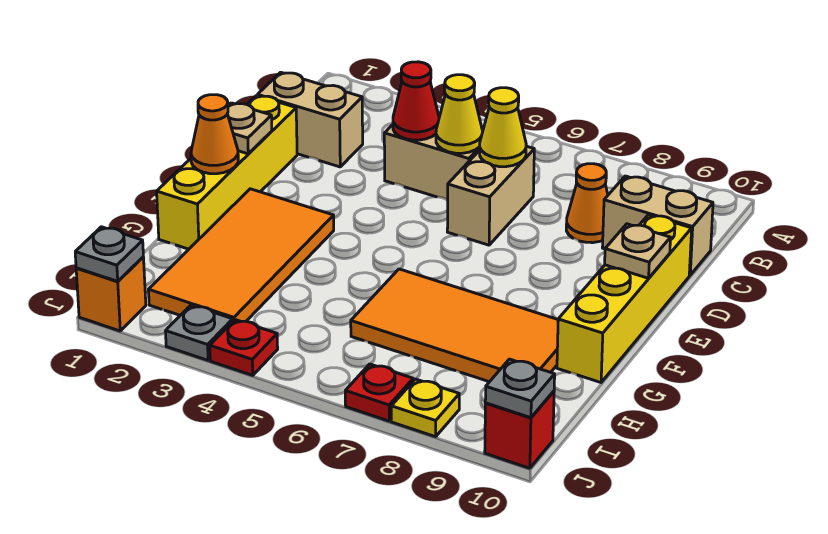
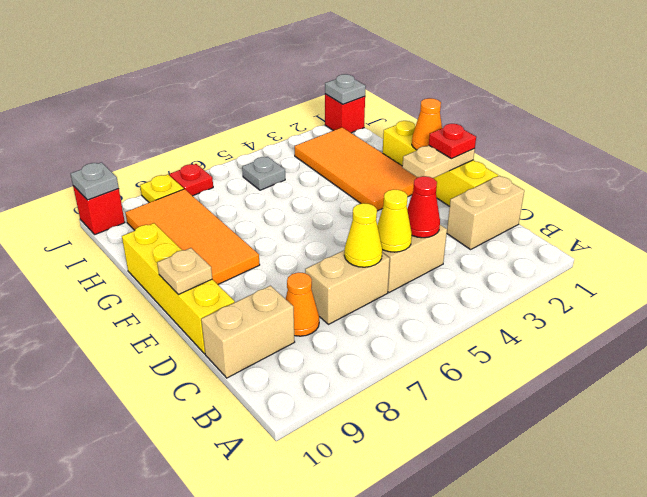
tan brick C6:D6 level 1 -> tan brick C6:C7 level 1
tan plate E1 level 2 -> tan plate E1:E2 level 2
orange tile G6:H9 level 1 -> orange tile F8:I9 level 1
orange brick J1 level 1 -> red brick J1 level 1
grey plate J3 level 1 -> grey plate I5 level 1
red plate J4 level 1 -> red plate E1 level 3

